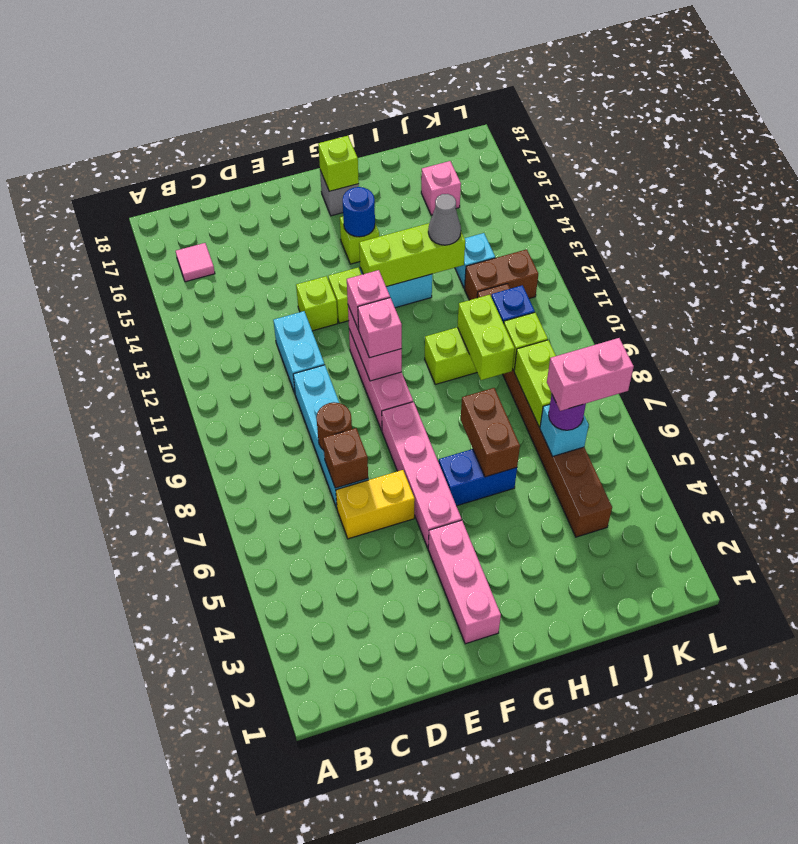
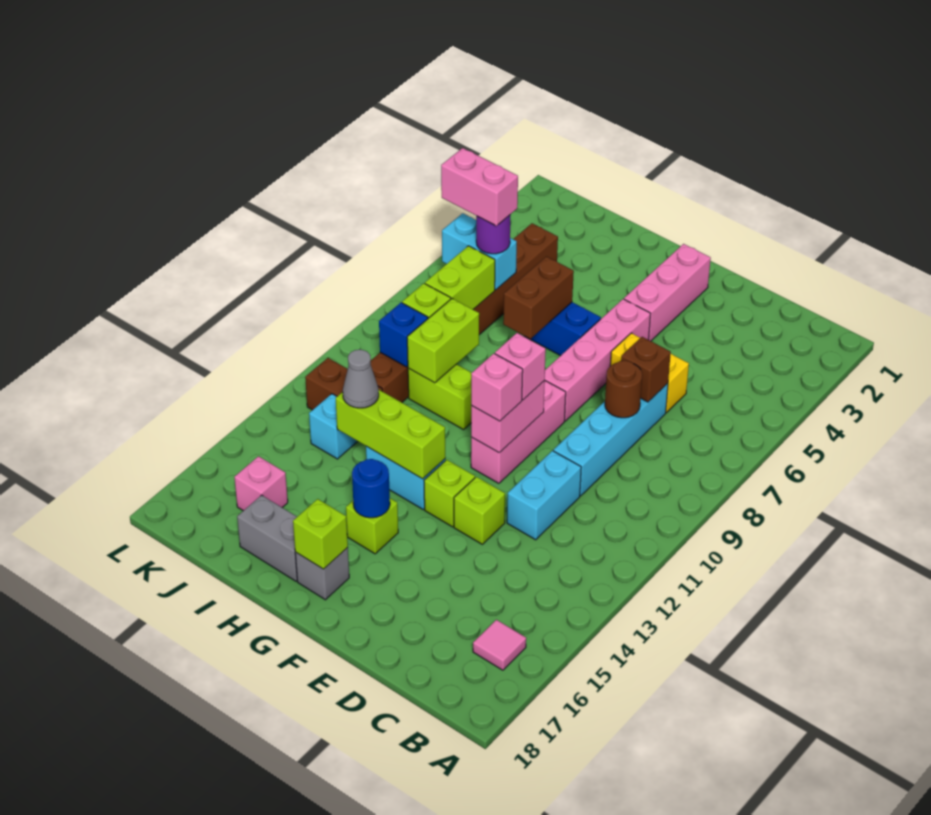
none -> grey brick H17:I17 level 1
cyan brick J6 level 2 -> cyan brick J6:K6 level 2

